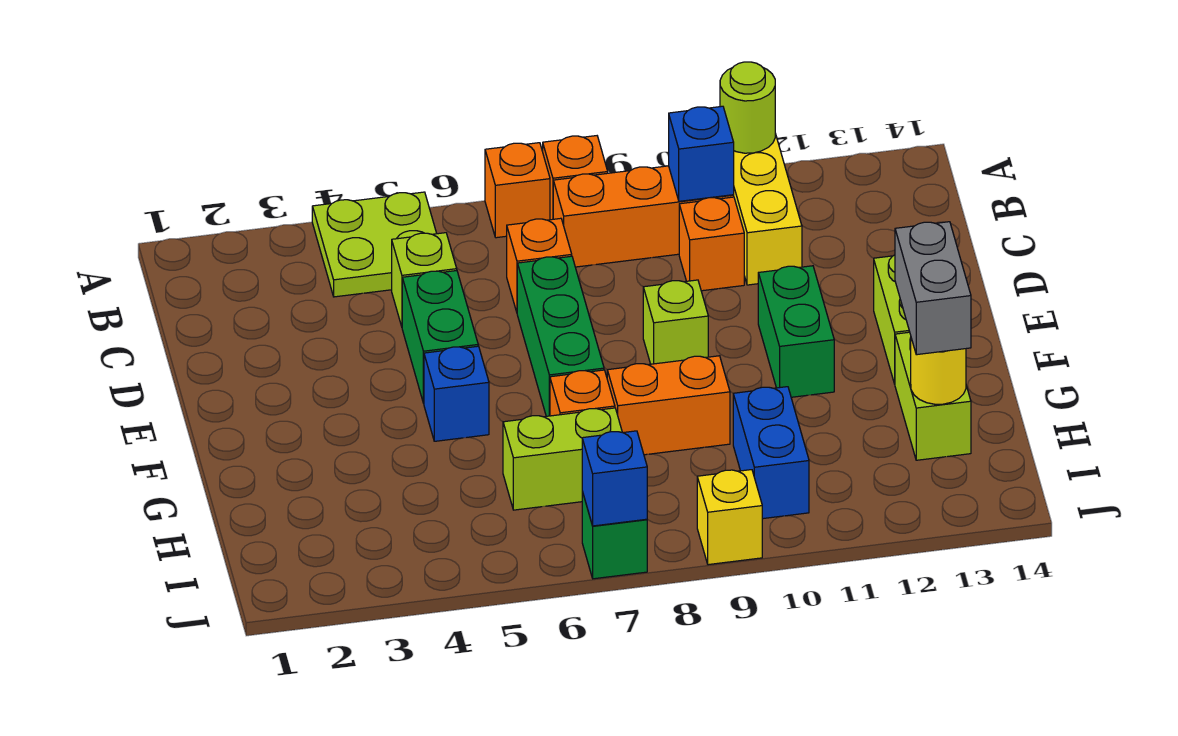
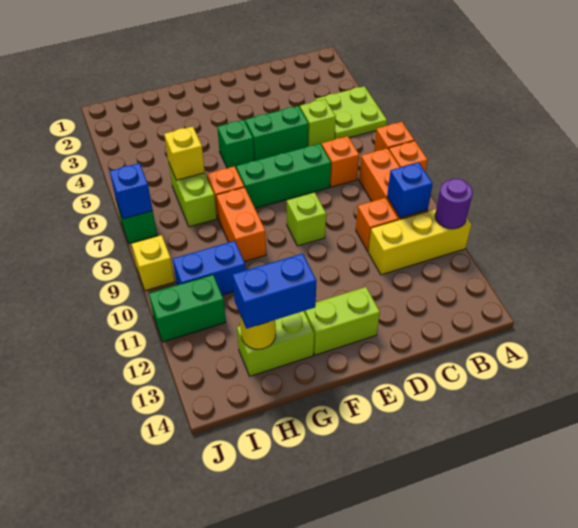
lime round brick A11 level 2 -> purple round brick A11 level 2
green brick E11:F11 level 1 -> green brick I11:J11 level 1
blue brick F5 level 1 -> green brick F5 level 1
grey brick G13:H13 level 3 -> blue brick G13:H13 level 3
none -> yellow brick H6 level 2

